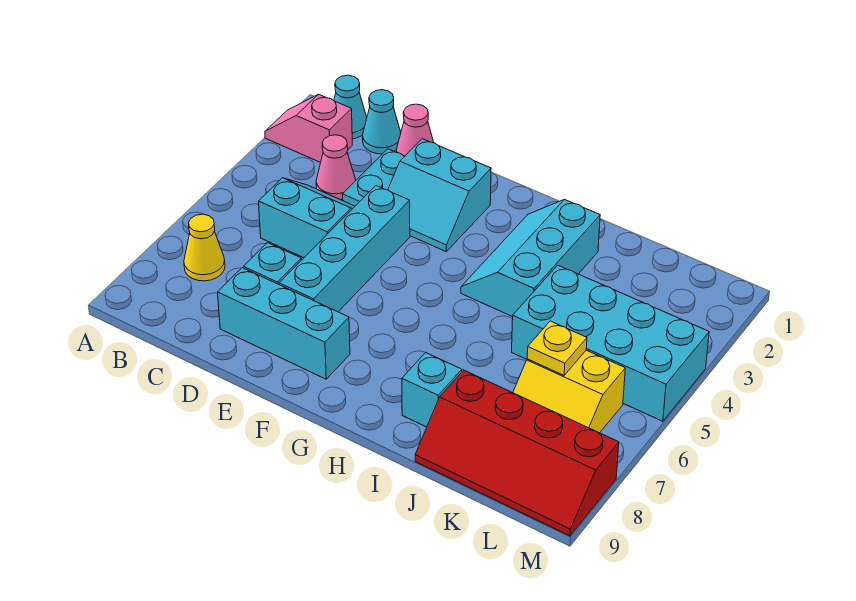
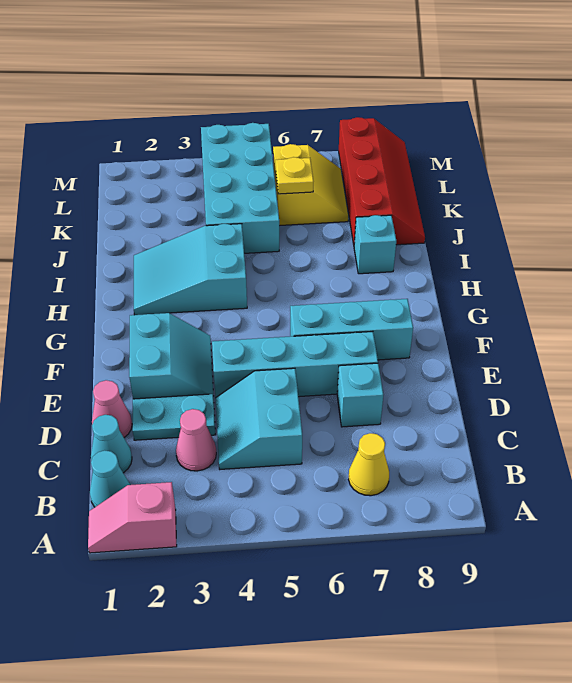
pink slope A2:B2 level 1 top B -> pink slope A1:A2 level 1 top 2
cyan brick D8:F8 level 1 -> cyan brick F6:F8 level 1
cyan slope H2:I4 level 1 top I -> cyan slope H2:I4 level 1 top 4

